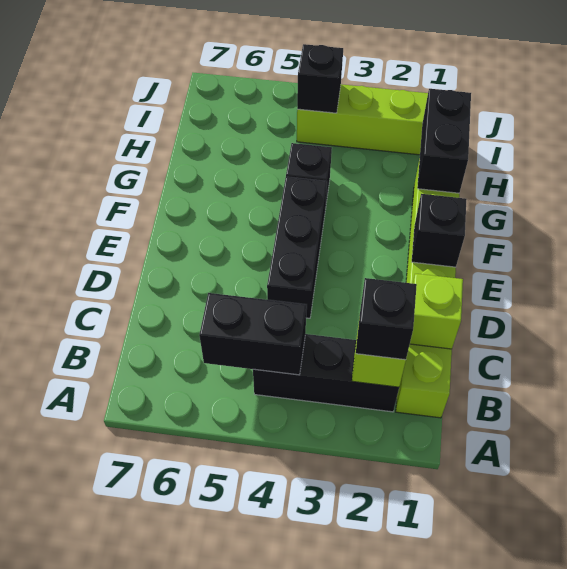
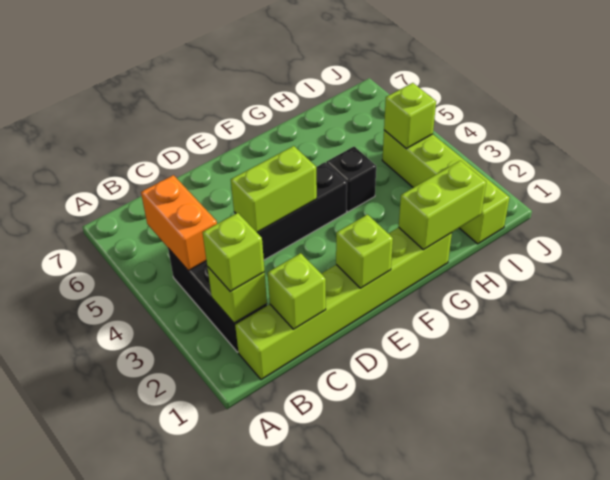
black brick B2 level 3 -> lime brick B2 level 3
black brick B4:B5 level 2 -> orange brick B4:B5 level 2
none -> lime brick D4:E4 level 2
black brick E1 level 2 -> lime brick E1 level 2
black brick G1:H1 level 2 -> lime brick G1:H1 level 2
black brick I4 level 2 -> lime brick I4 level 2

